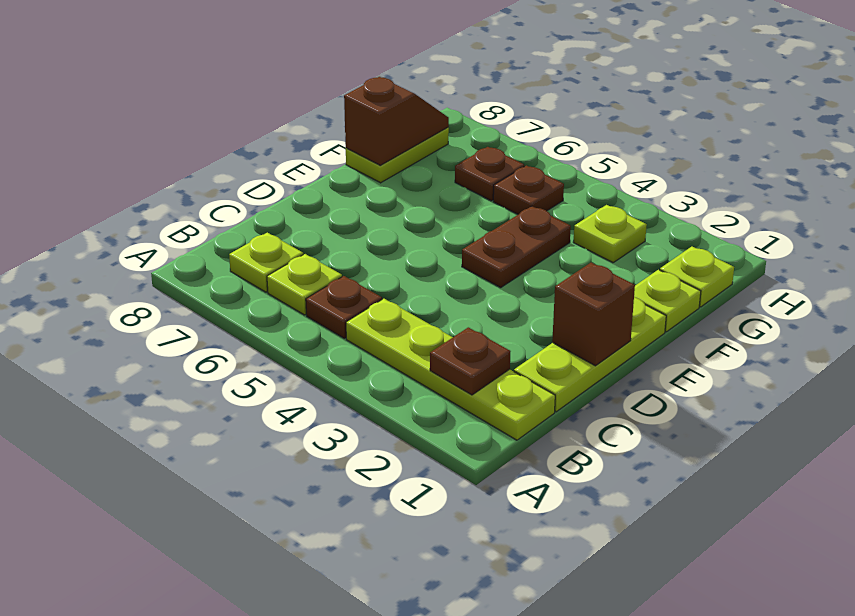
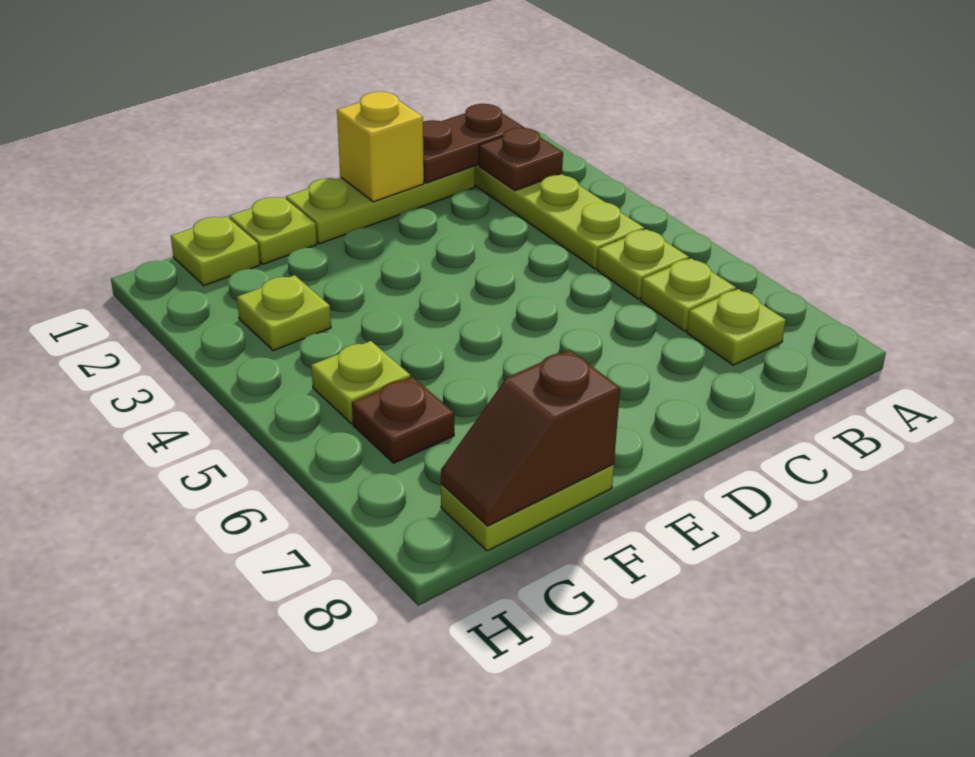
brown plate B5 level 1 -> lime plate B5 level 1
brown brick D1 level 2 -> yellow brick D1 level 2
brown plate E4:F4 level 1 -> brown plate B1:C1 level 2
brown plate G5 level 1 -> lime plate G5 level 1

